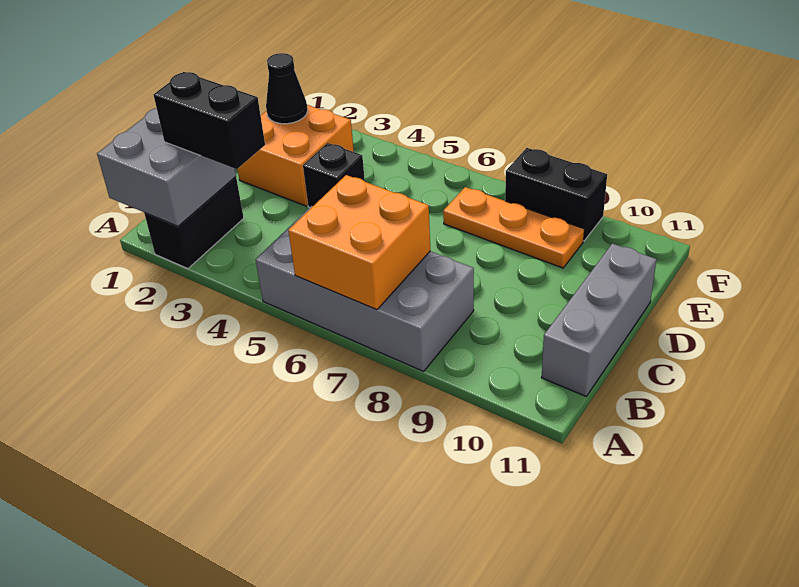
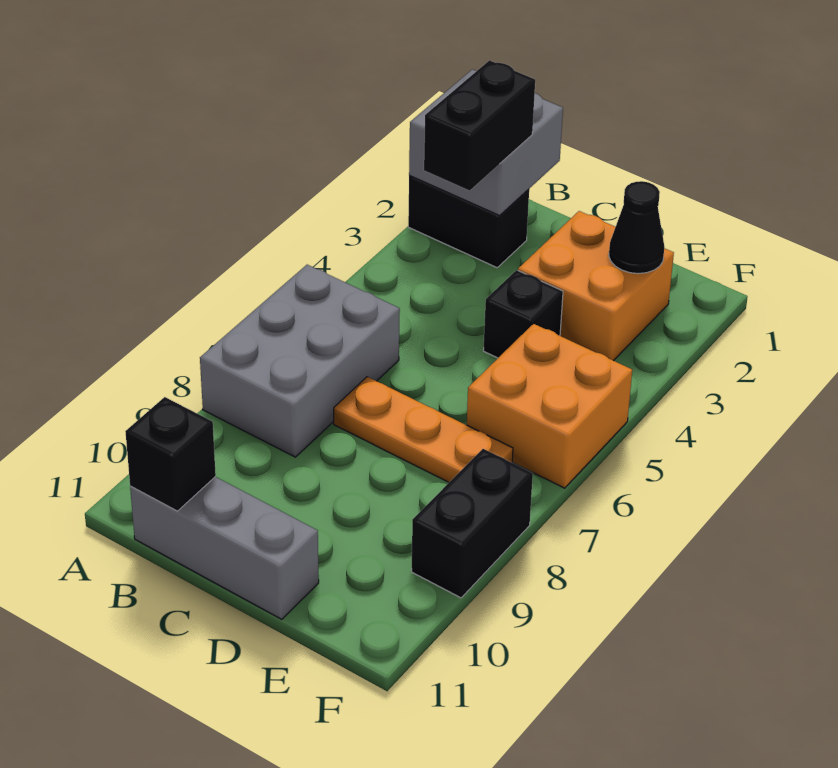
grey brick A5:B8 level 1 -> grey brick A6:B8 level 1
orange brick A6:B7 level 2 -> orange brick E5:F6 level 1
none -> black brick B11 level 2
orange plate E7:E9 level 1 -> orange plate C7:E7 level 1

